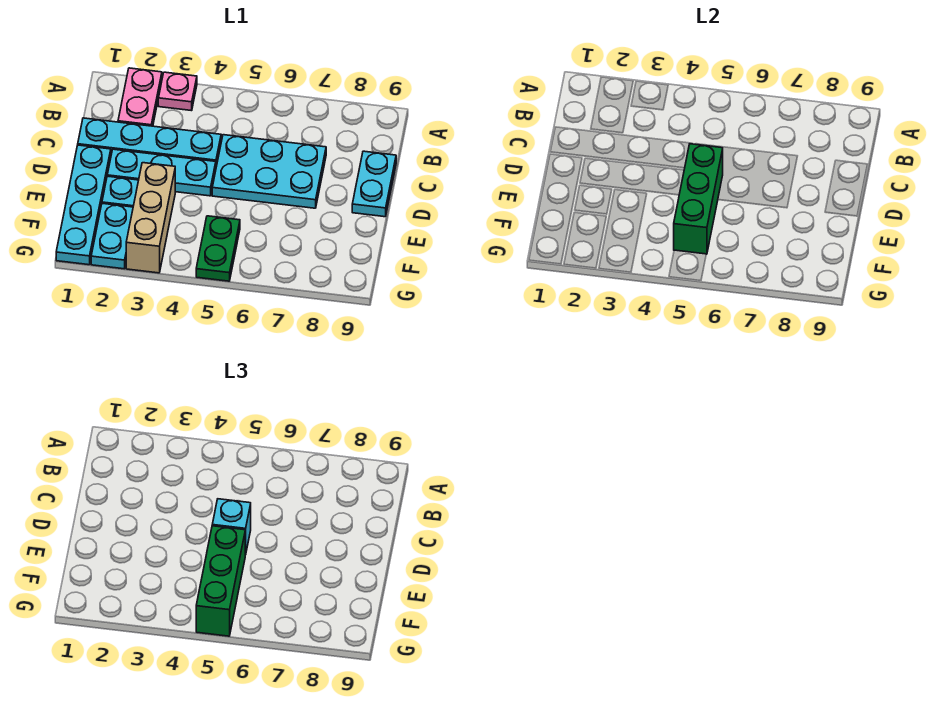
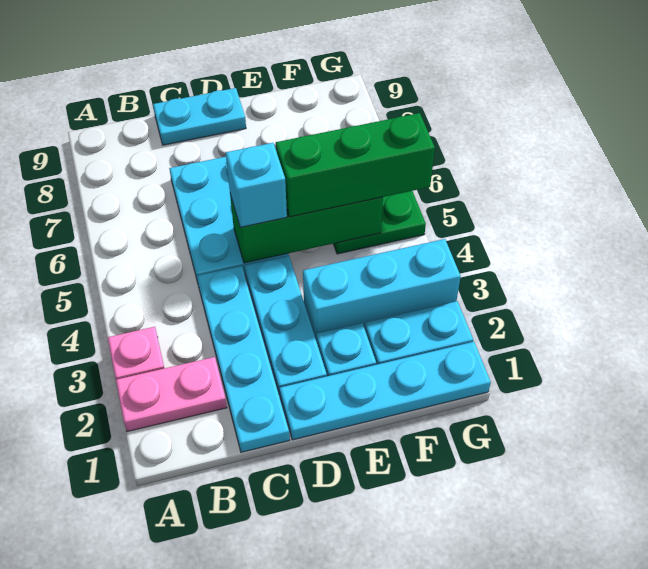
tan brick E3:G3 level 1 -> cyan brick E3:G3 level 1

